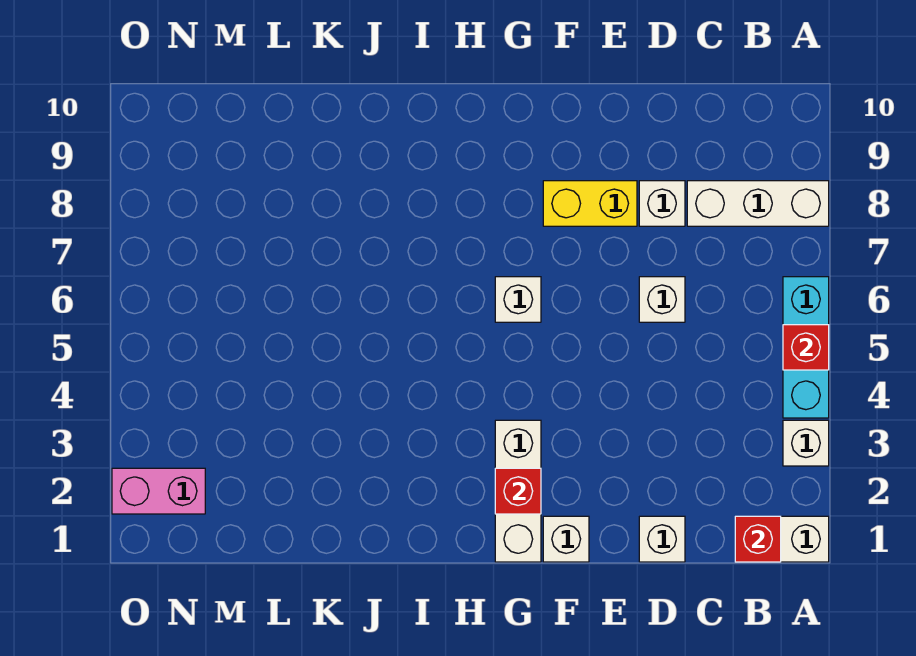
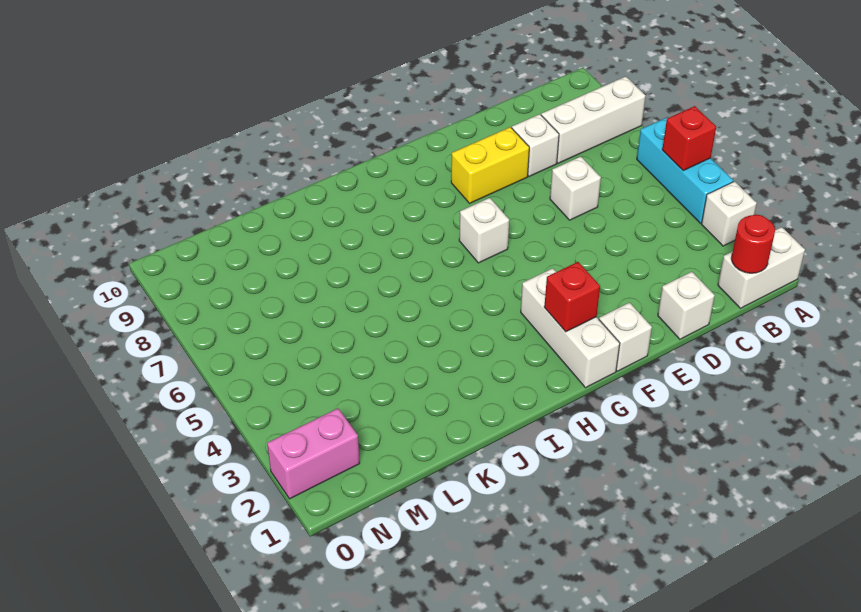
red brick B1 level 2 -> red round brick B1 level 2

